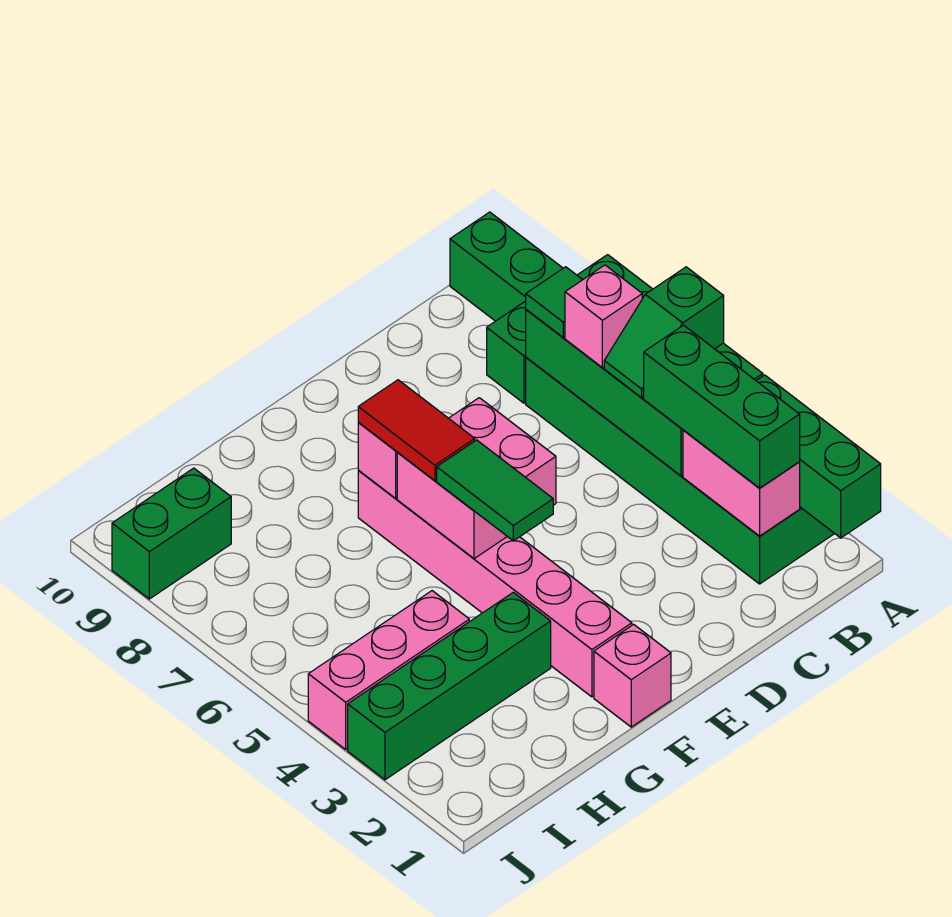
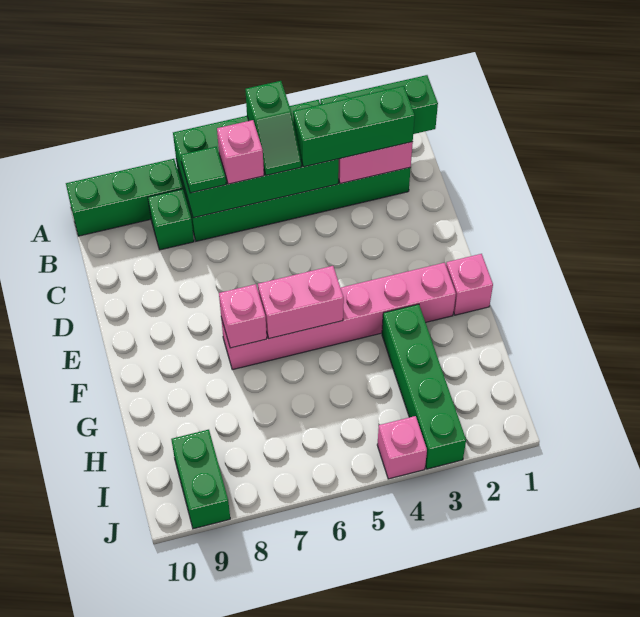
pink brick E5:F6 level 2 -> pink brick F5:F6 level 2
green tile F4:F5 level 3 -> none
red tile F6:F7 level 3 -> none
pink brick H4:J4 level 1 -> pink brick J4 level 1

